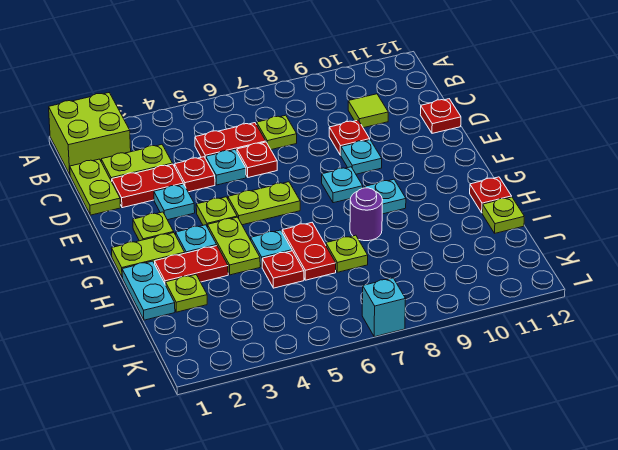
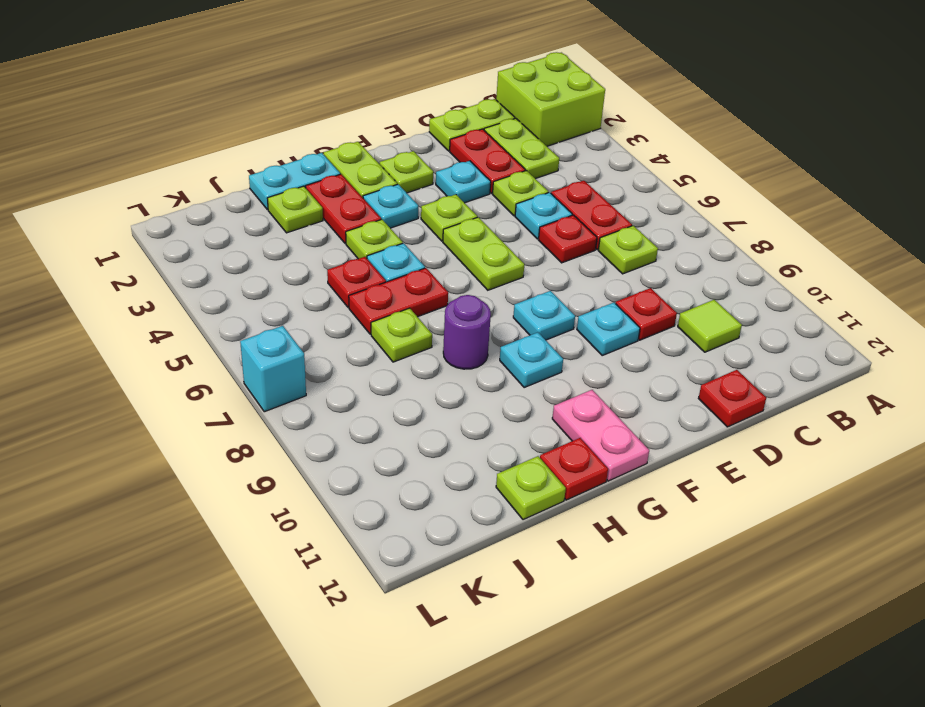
red plate D4 level 1 -> lime plate D4 level 1
lime plate G4:H4 level 1 -> lime plate H4 level 1
none -> pink plate G11:G12 level 1

